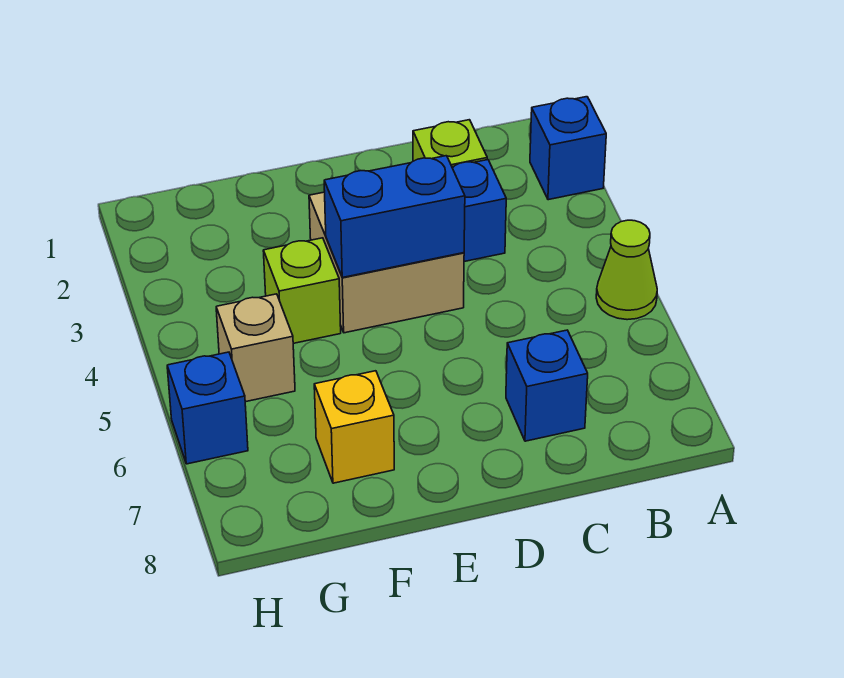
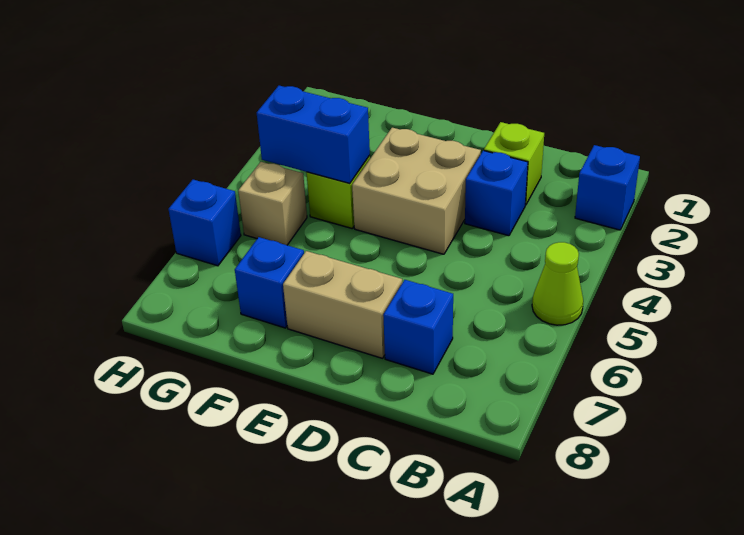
blue brick D4:E4 level 2 -> blue brick F4:G4 level 2
none -> tan brick D7:E7 level 1
yellow brick F7 level 1 -> blue brick F7 level 1

